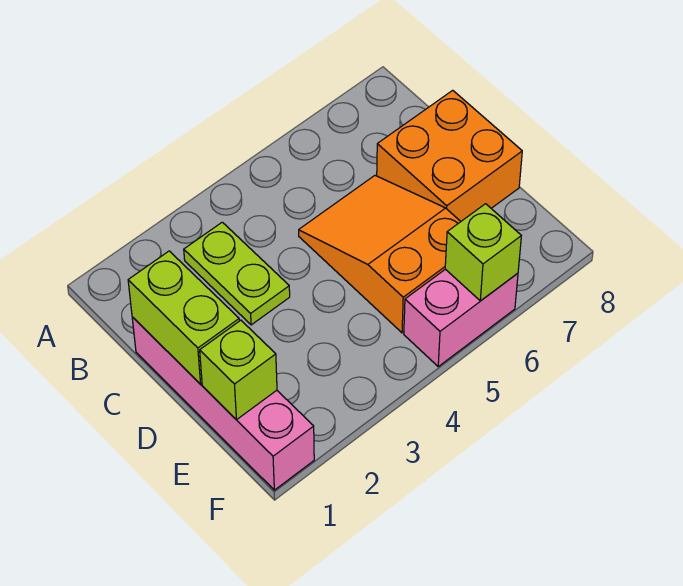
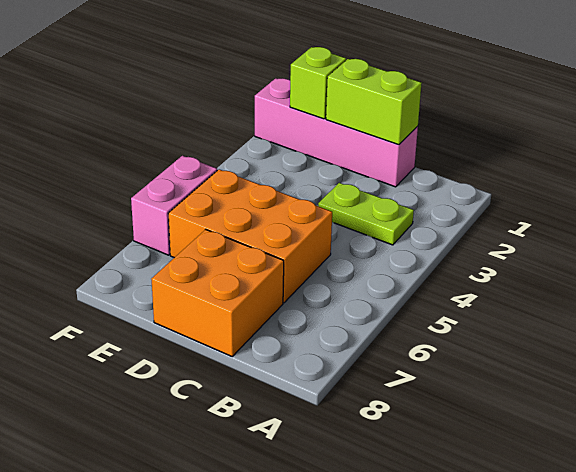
orange slope C5:E6 level 1 top E -> orange brick C5:E6 level 1
lime brick F6 level 2 -> none

